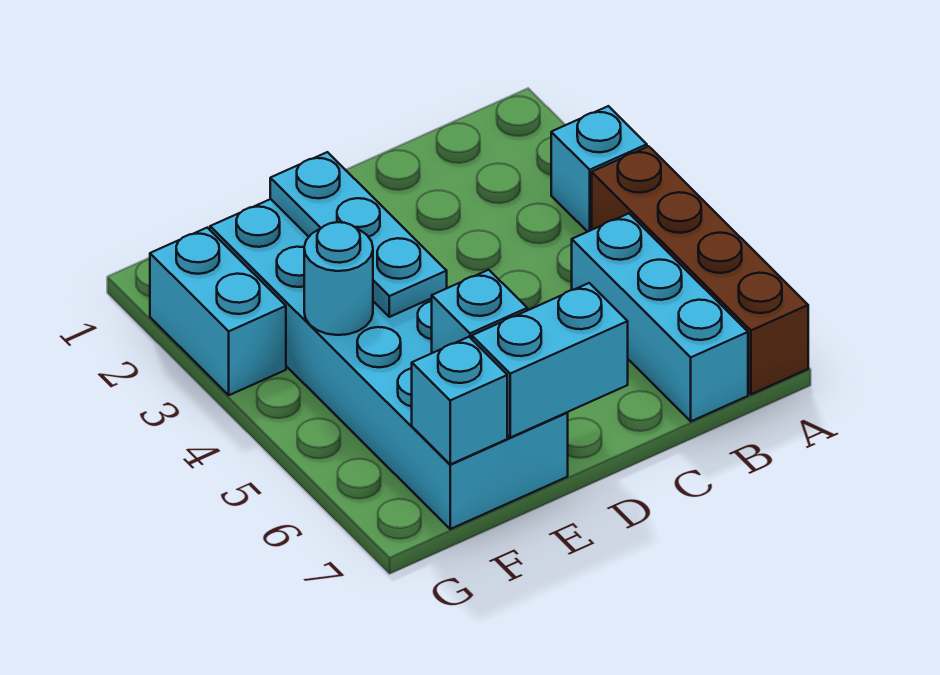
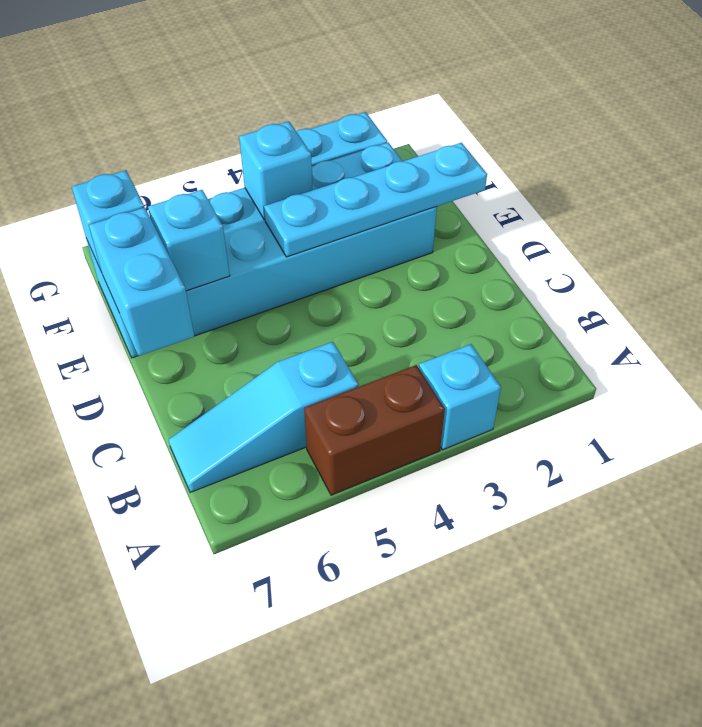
brown brick A4:A7 level 1 -> brown brick A4:A5 level 1
cyan brick B5:B7 level 1 -> cyan slope B5:B7 level 1 top 5
cyan plate E2:E4 level 2 -> cyan plate E1:E4 level 2
cyan round brick F4 level 2 -> cyan brick F4 level 2

